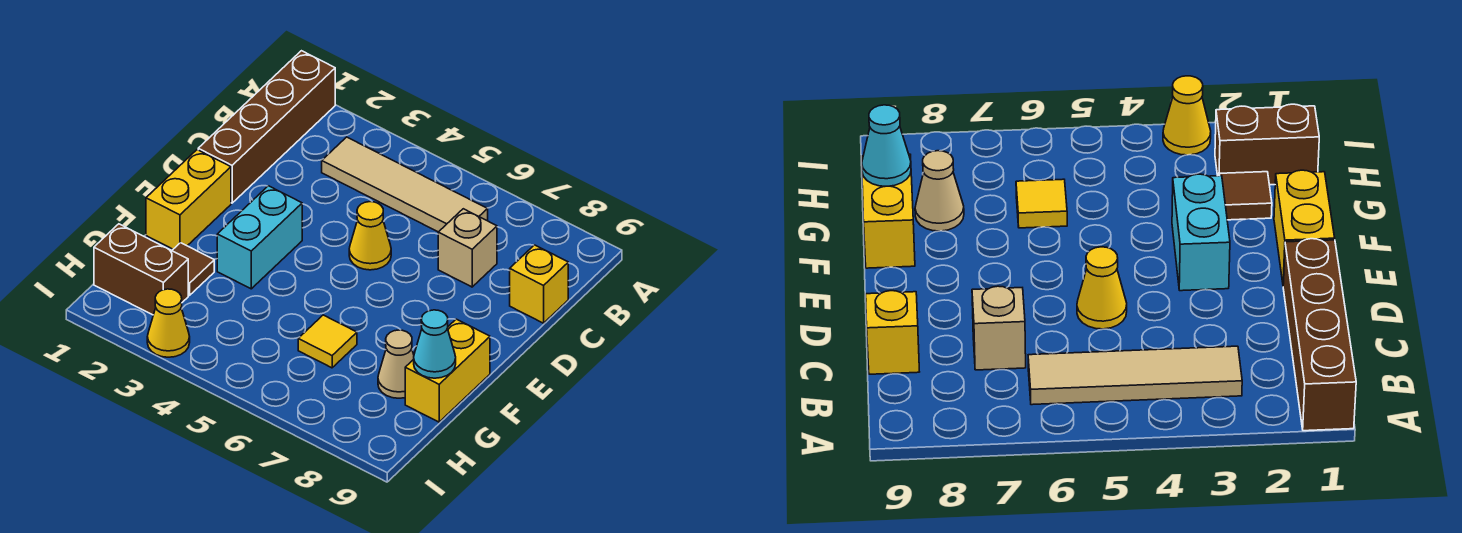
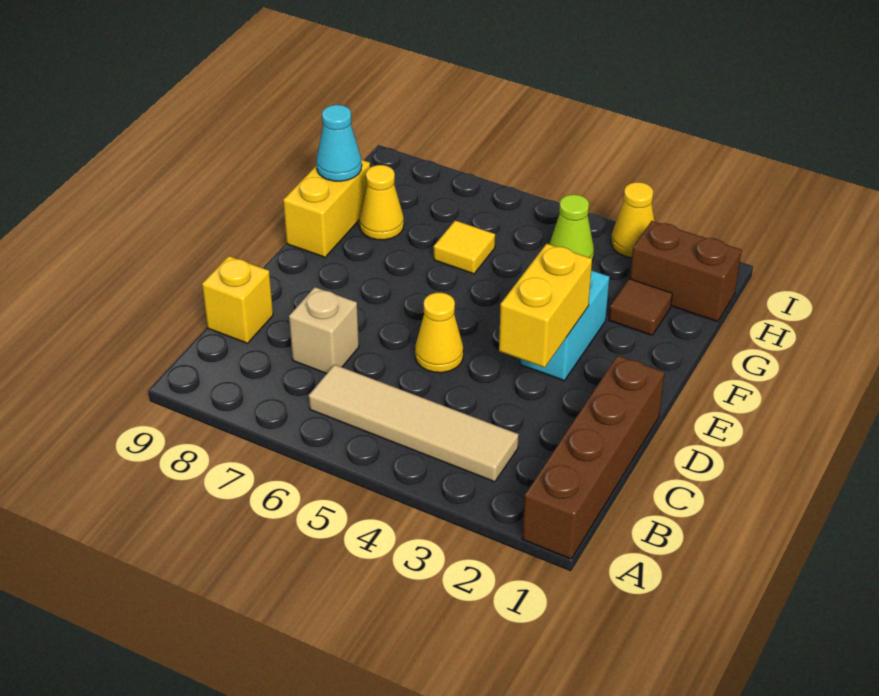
yellow brick E1:F1 level 1 -> yellow brick D3:E3 level 2
tan cone G8 level 1 -> yellow cone G8 level 1
none -> lime cone H4 level 1

